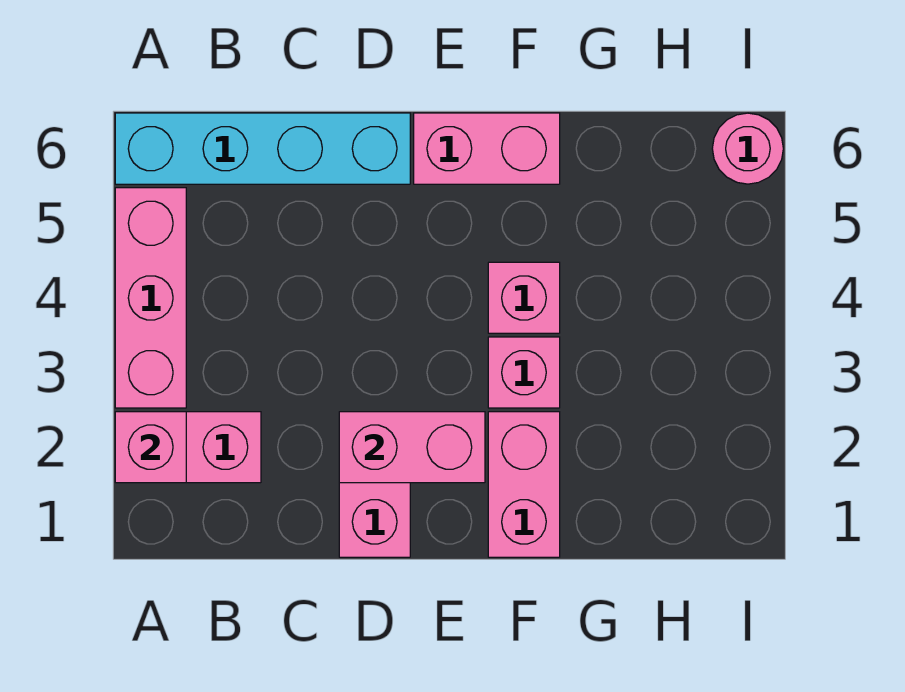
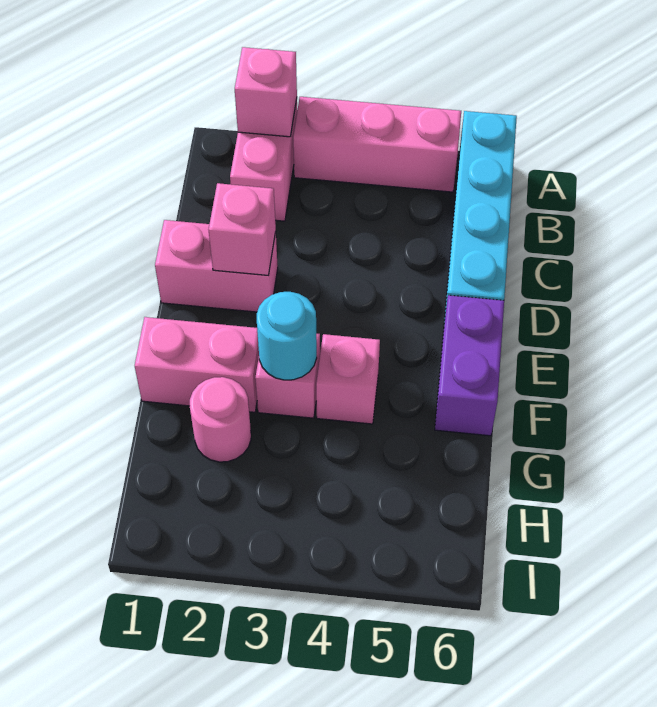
pink brick D2:E2 level 2 -> pink brick D2 level 2
pink brick E6:F6 level 1 -> purple brick E6:F6 level 1
none -> cyan round brick F3 level 2
pink round brick I6 level 1 -> pink round brick G2 level 1

